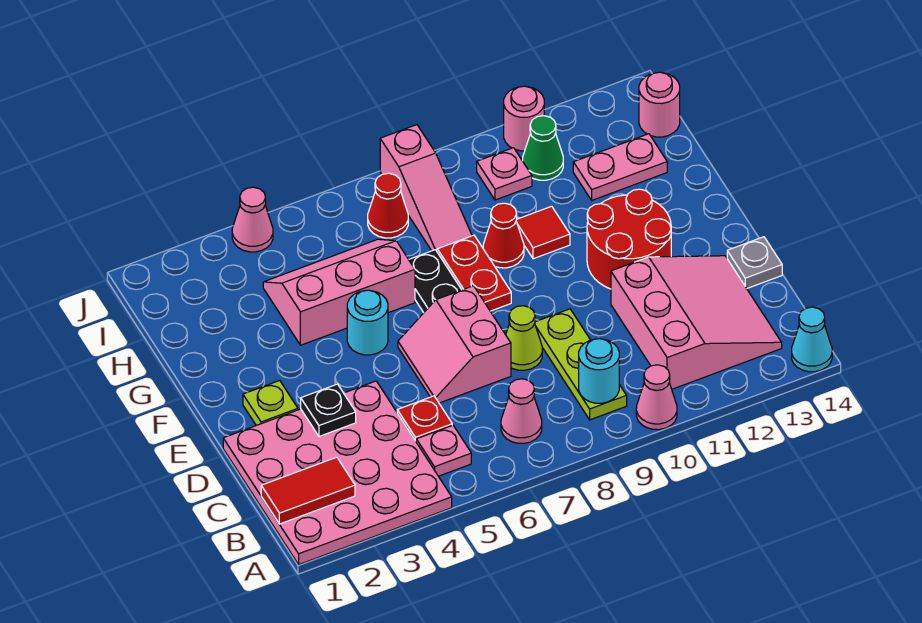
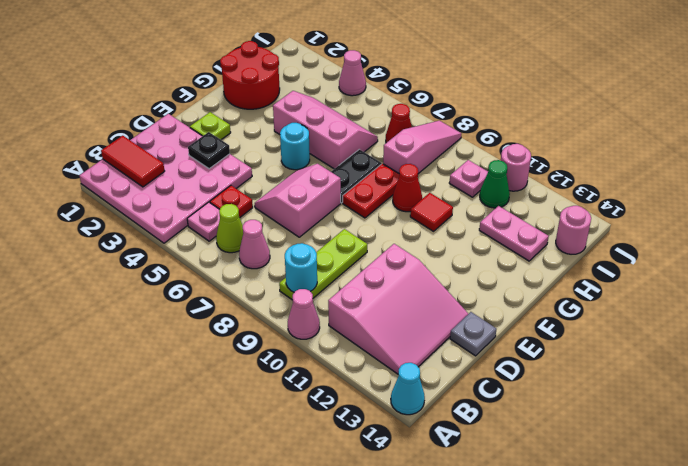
lime cone D8 level 1 -> lime cone B6 level 1
red round brick E11:F12 level 1 -> red round brick G1:H2 level 1
pink slope H8:J8 level 1 top J -> pink slope H8:J8 level 1 top H

